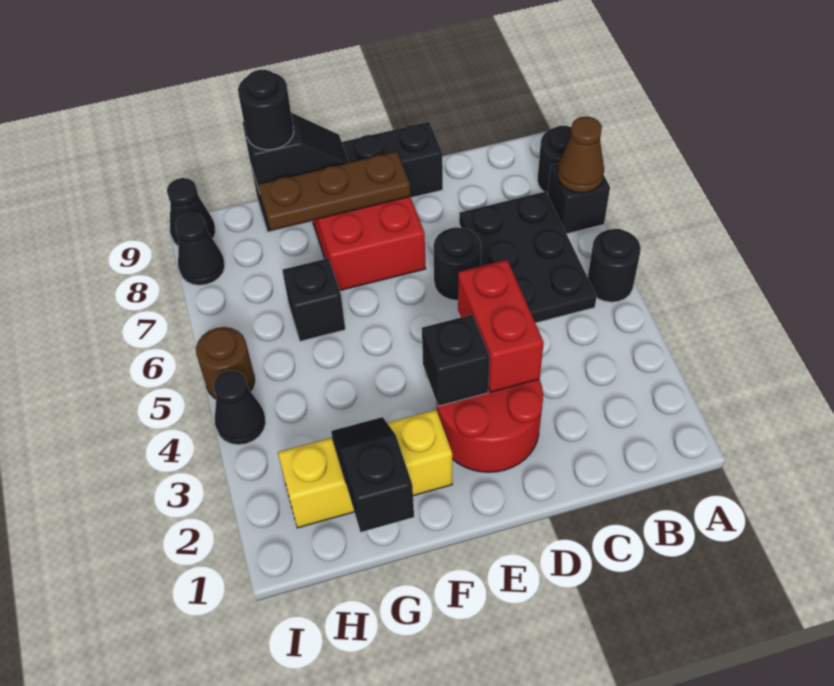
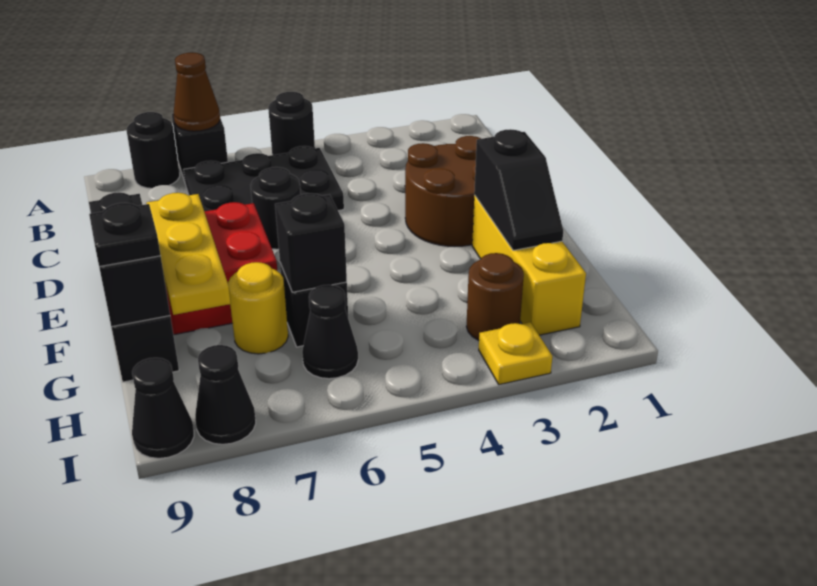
red round brick D2:E3 level 1 -> brown round brick D2:E3 level 1
red brick D3:D4 level 2 -> none
black brick E3 level 2 -> black brick G6 level 2
brown plate E8:G8 level 2 -> yellow plate E8:G8 level 2
black slope G1:G2 level 2 top 1 -> black slope F2:G2 level 2 top F
none -> yellow round brick G7 level 1
black round brick G9 level 3 -> black plate G9 level 3
none -> yellow plate I3 level 1
black cone I4 level 1 -> black cone H6 level 1
brown round brick I5 level 1 -> brown round brick H3 level 1

